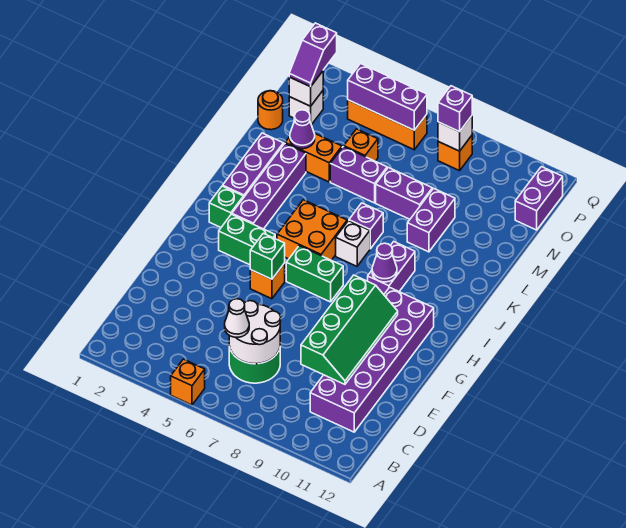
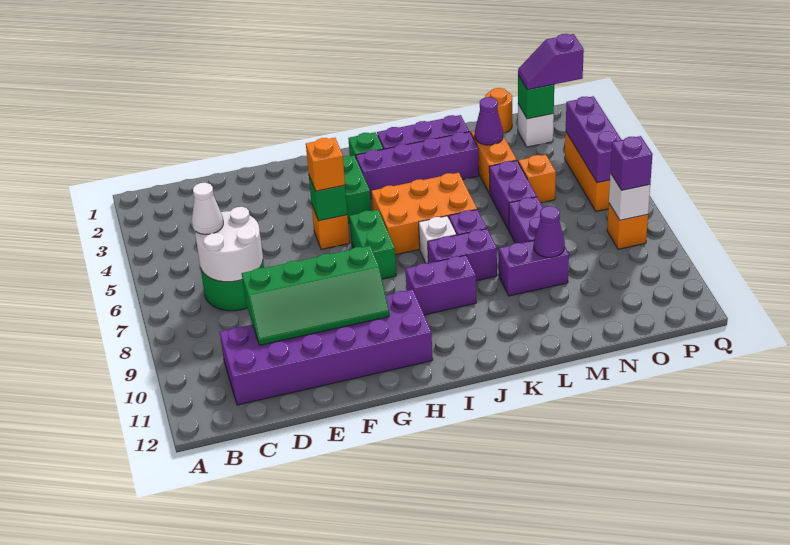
orange brick A5 level 1 -> orange brick G5 level 3
orange brick I5:J6 level 1 -> orange brick I5:K6 level 1
purple cone I9 level 2 -> purple cone M9 level 2
white brick O2 level 2 -> green brick O2 level 2
purple brick O12:P12 level 1 -> purple brick J8:K8 level 1

